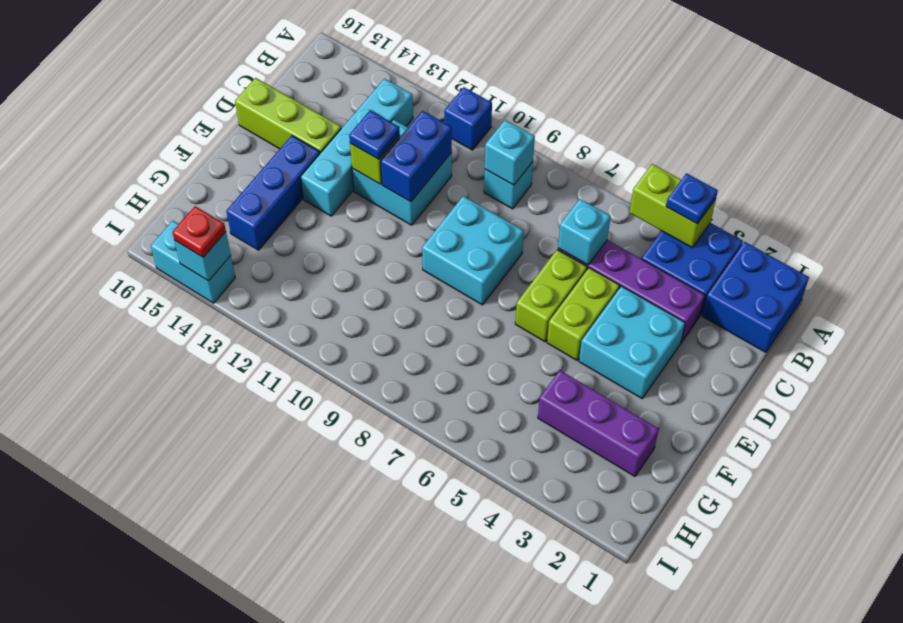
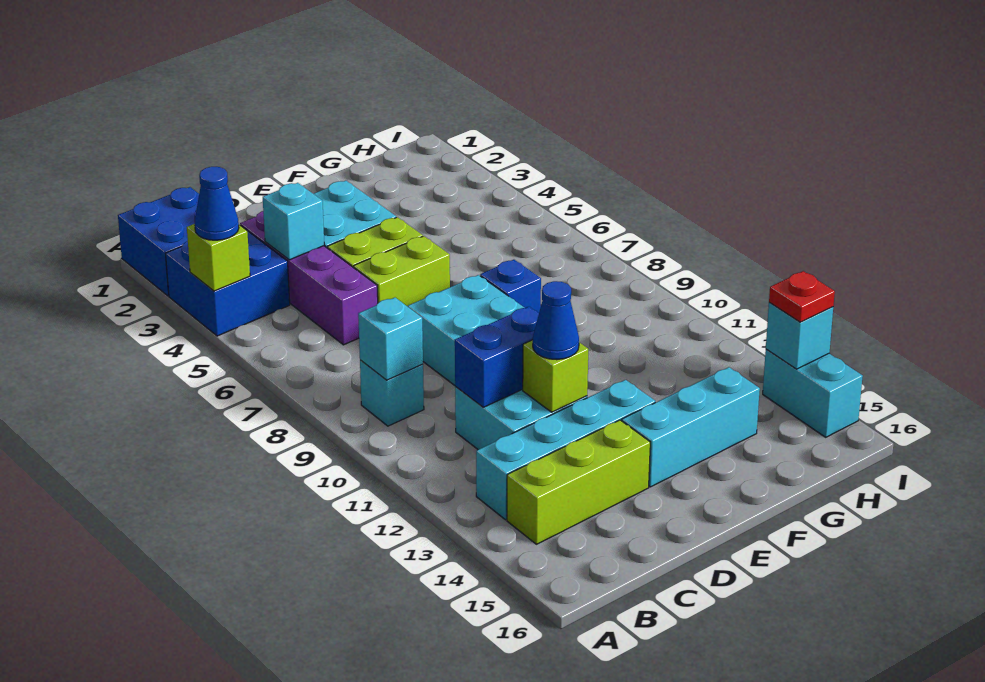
lime brick A4:A5 level 2 -> lime brick A4 level 2
blue plate A4 level 3 -> blue cone A4 level 3
blue brick A11 level 1 -> blue brick F8 level 1
cyan brick C6 level 2 -> cyan brick C4 level 2
blue plate D12 level 3 -> blue cone D12 level 3
lime brick D14:D16 level 1 -> lime brick B14:D14 level 1
blue brick E14:G14 level 1 -> cyan brick E14:G14 level 1
purple brick G2:G4 level 1 -> none

